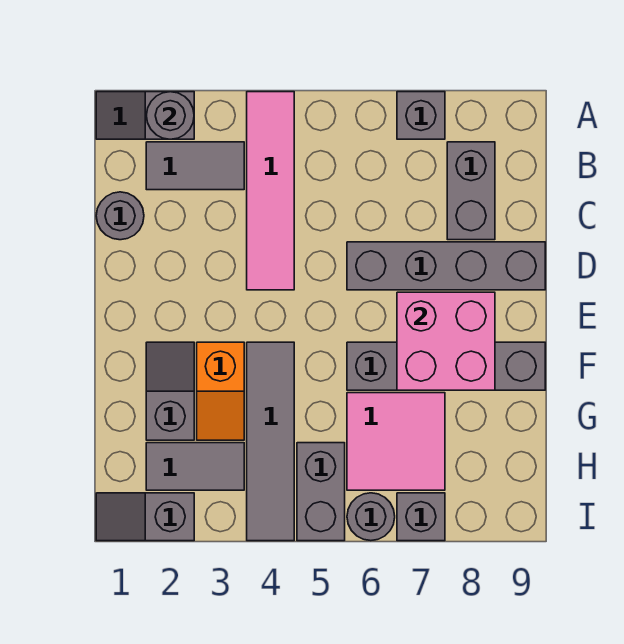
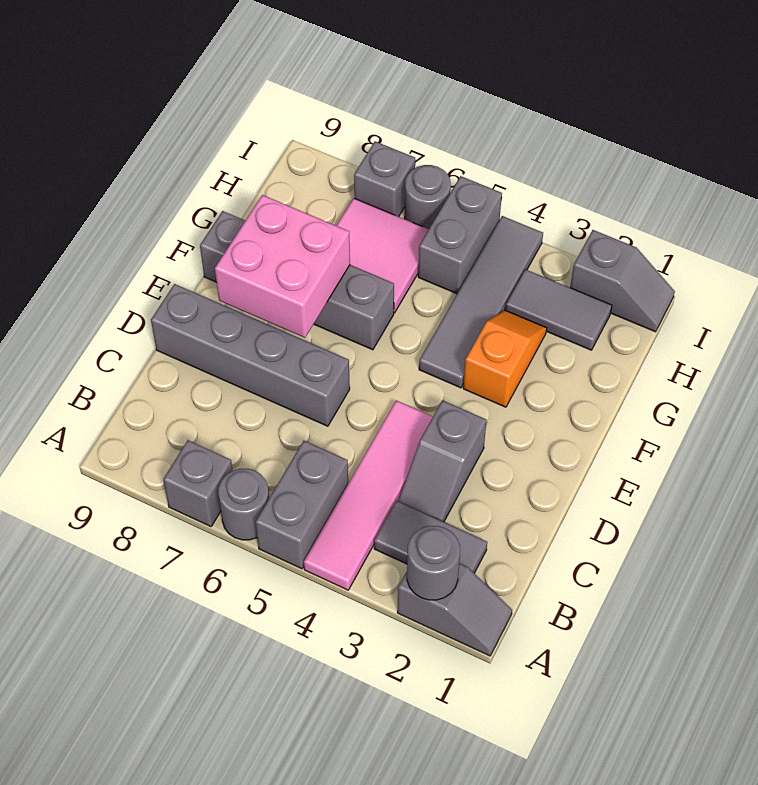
grey brick B8:C8 level 1 -> grey brick A5:B5 level 1
grey round brick C1 level 1 -> grey round brick A6 level 1
grey slope F2:G2 level 1 top G -> grey slope C3:D3 level 1 top D

